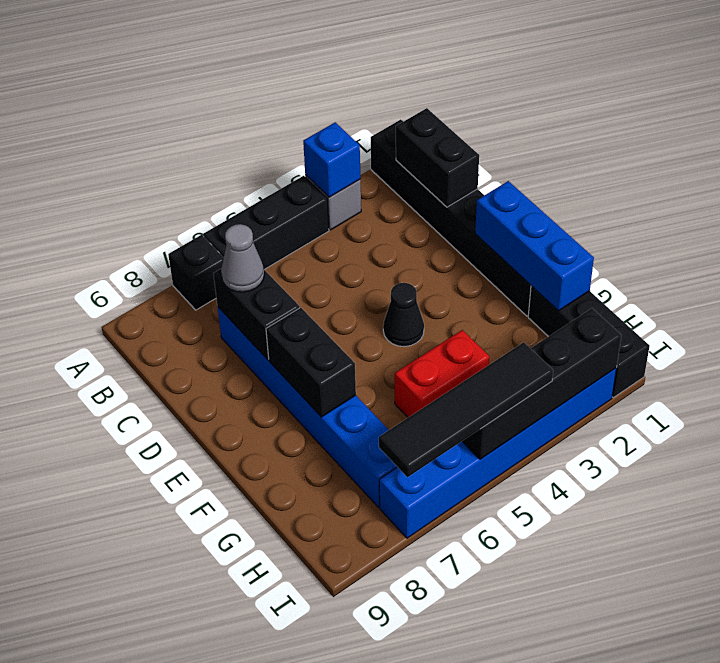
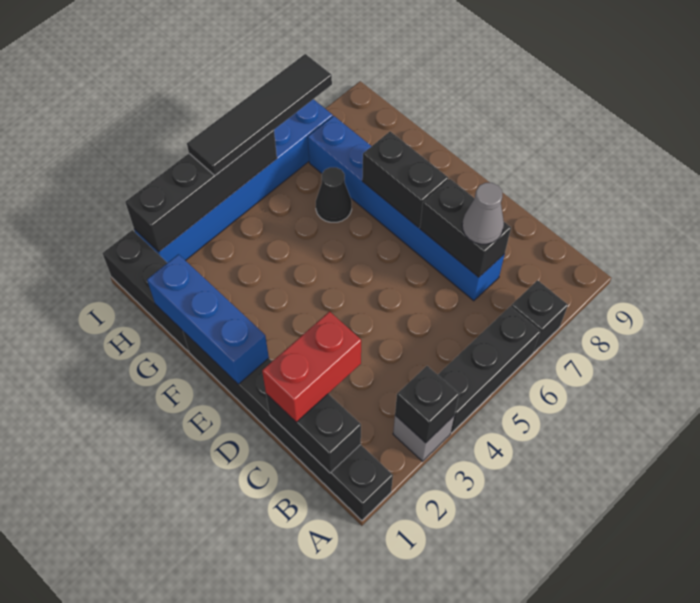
blue brick A3 level 2 -> black brick A3 level 2
black cone E4 level 1 -> black cone G6 level 1
red brick G4:G5 level 1 -> red brick C1:C2 level 3

